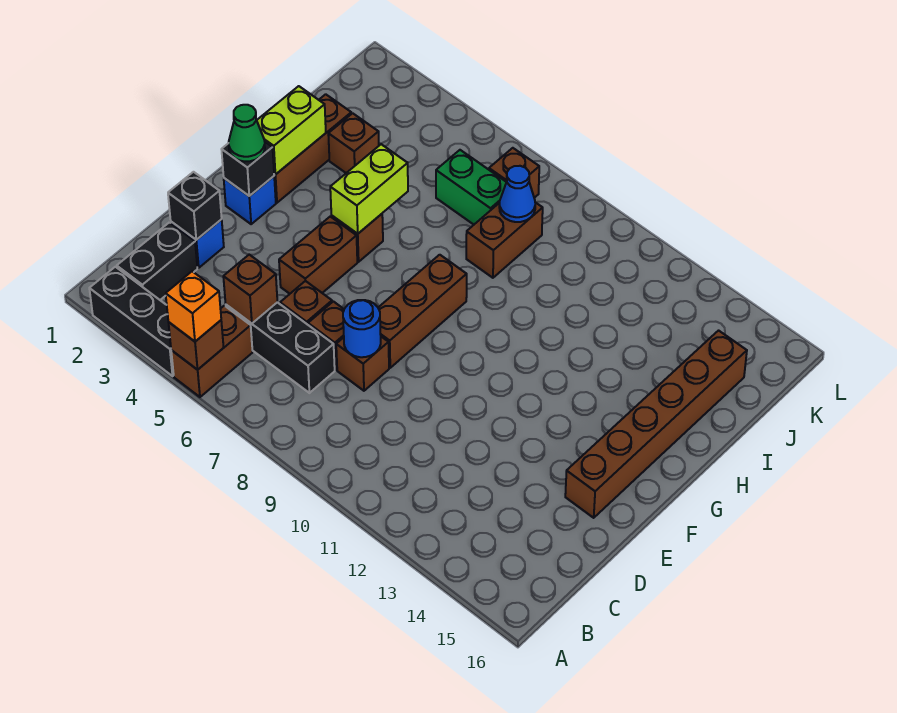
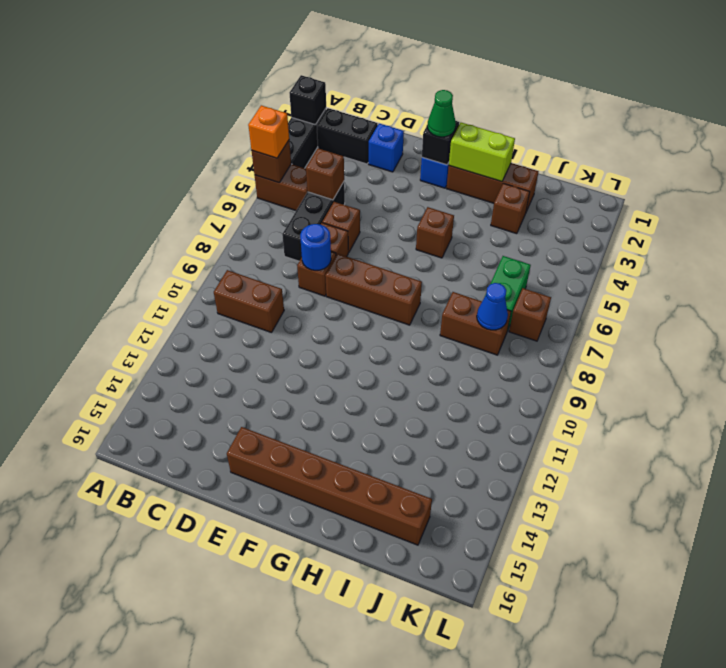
black brick D2 level 2 -> black brick A2 level 2
brown brick E5:F5 level 1 -> brown brick B10:C10 level 1
lime brick G5:H5 level 2 -> none

